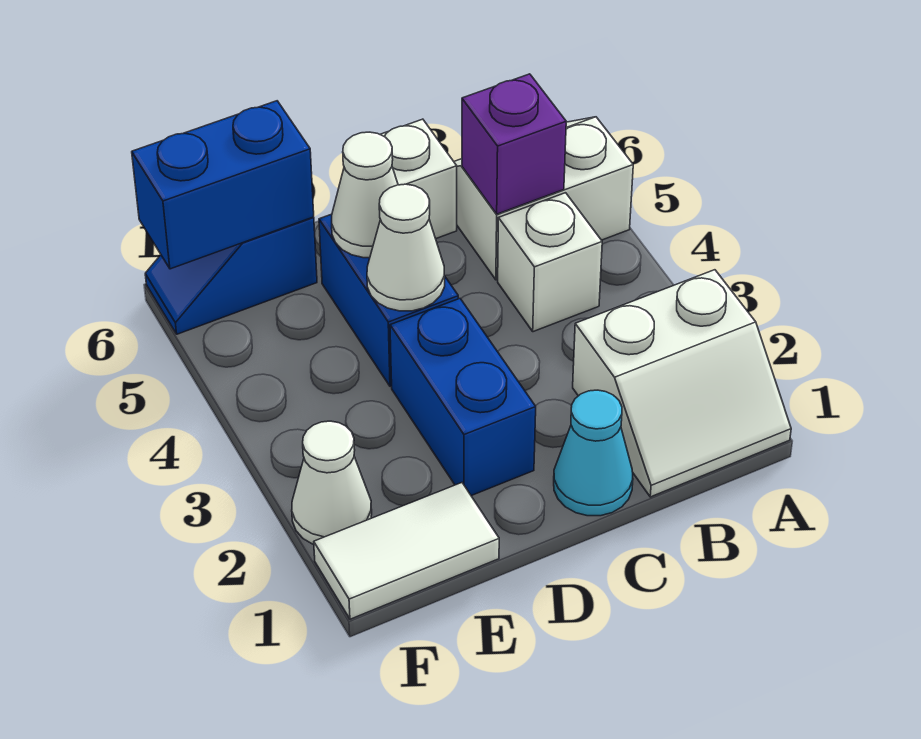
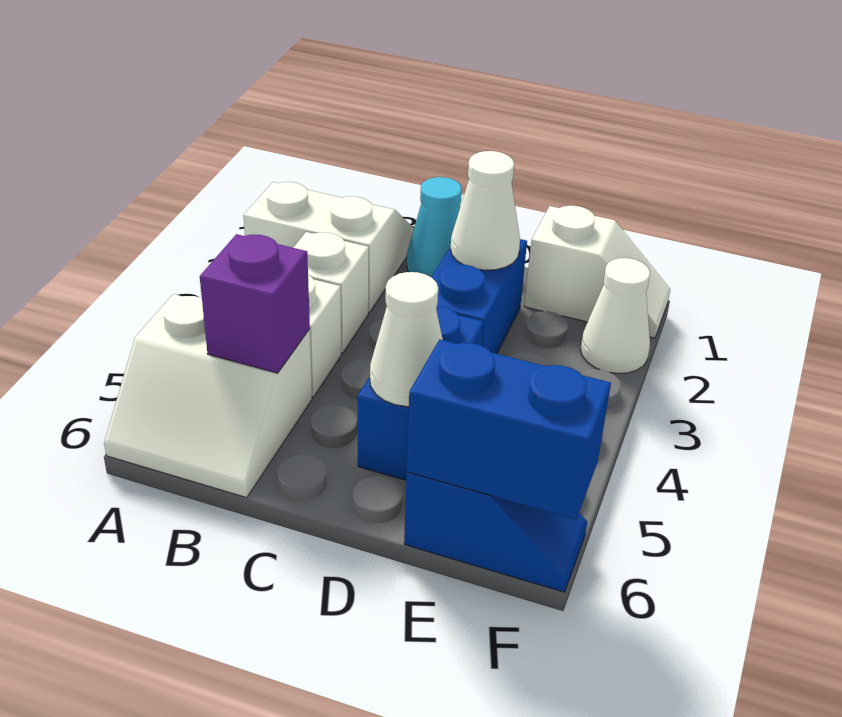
white brick C6 level 1 -> white brick B3 level 1
white cone D4 level 2 -> white cone D2 level 2
white tile E1:F1 level 1 -> white slope E1:F1 level 1 top E

